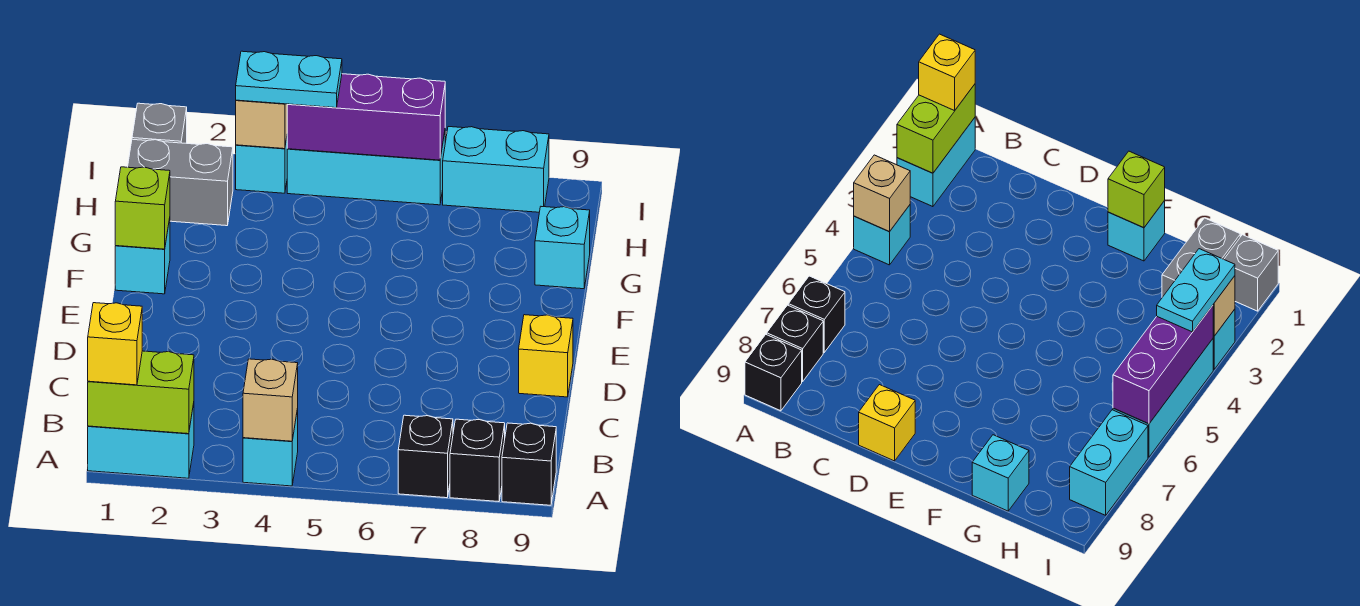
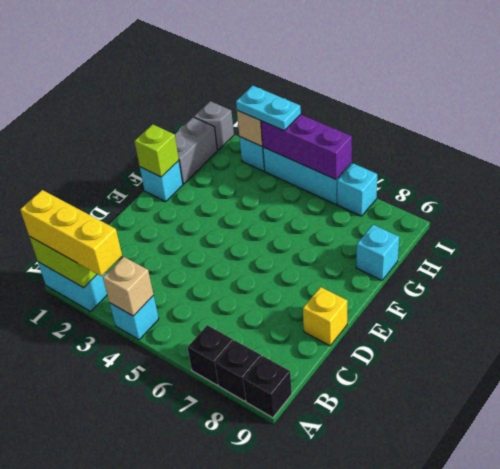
yellow brick A1 level 3 -> yellow brick A1:A3 level 3
grey brick H1:H2 level 1 -> grey brick G1:H1 level 1
cyan brick I7:I8 level 1 -> cyan brick I7 level 1

